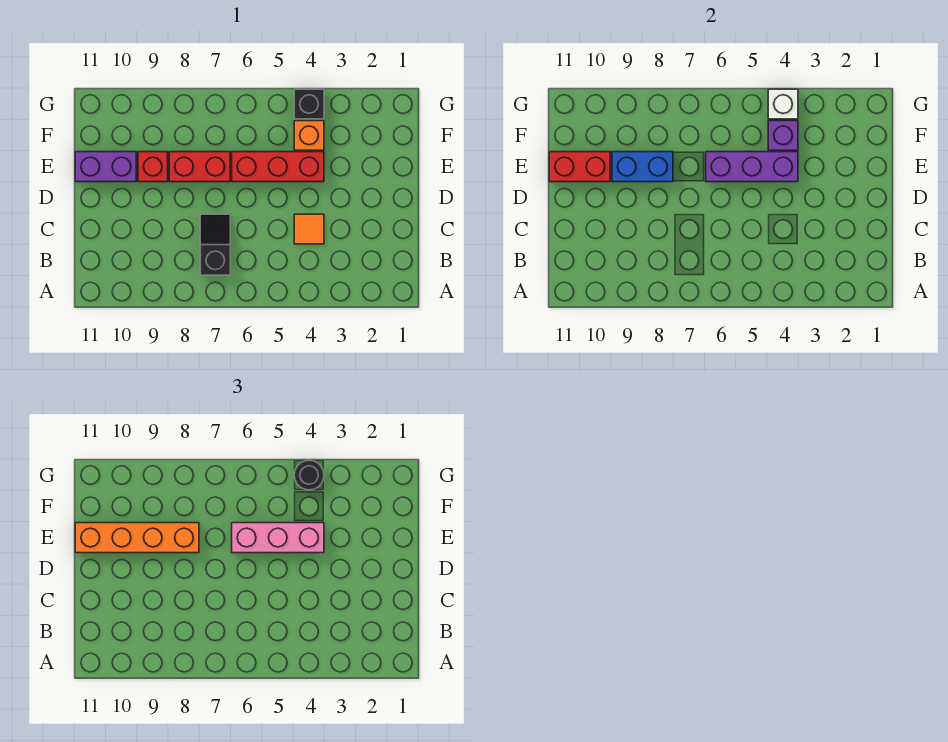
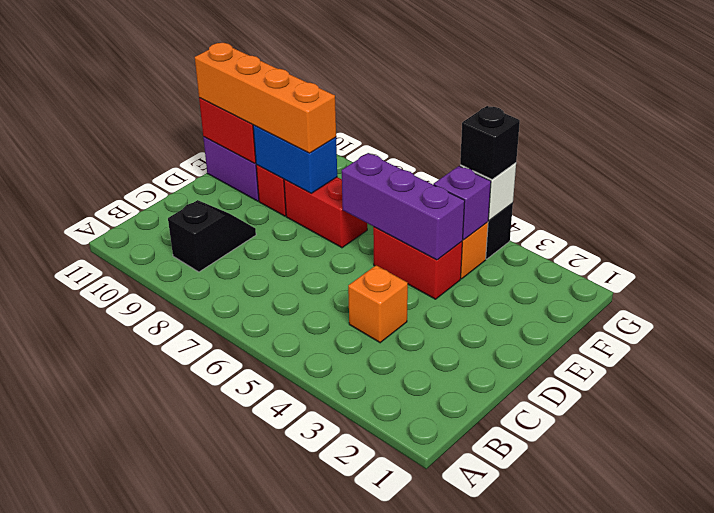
black slope B7:C7 level 1 top B -> black slope B9:C9 level 1 top B
orange tile C4 level 1 -> orange brick C4 level 1
red brick E4:E6 level 1 -> red brick E4:E5 level 1
pink brick E4:E6 level 3 -> none
black round brick G4 level 3 -> black brick G4 level 3

